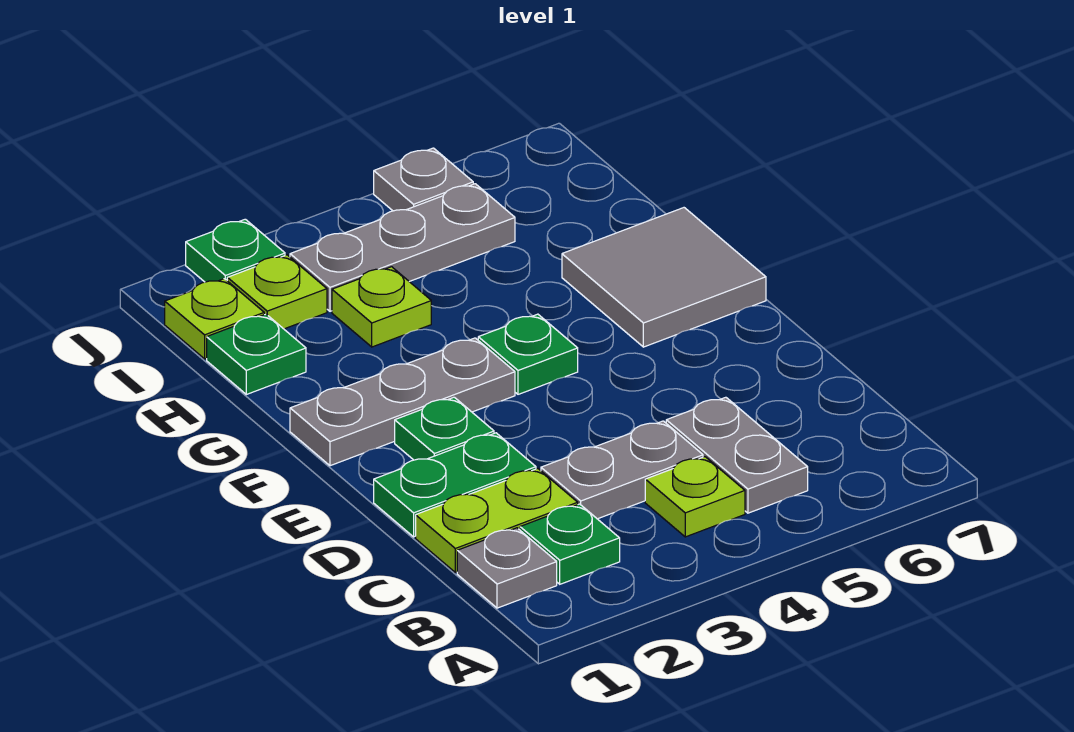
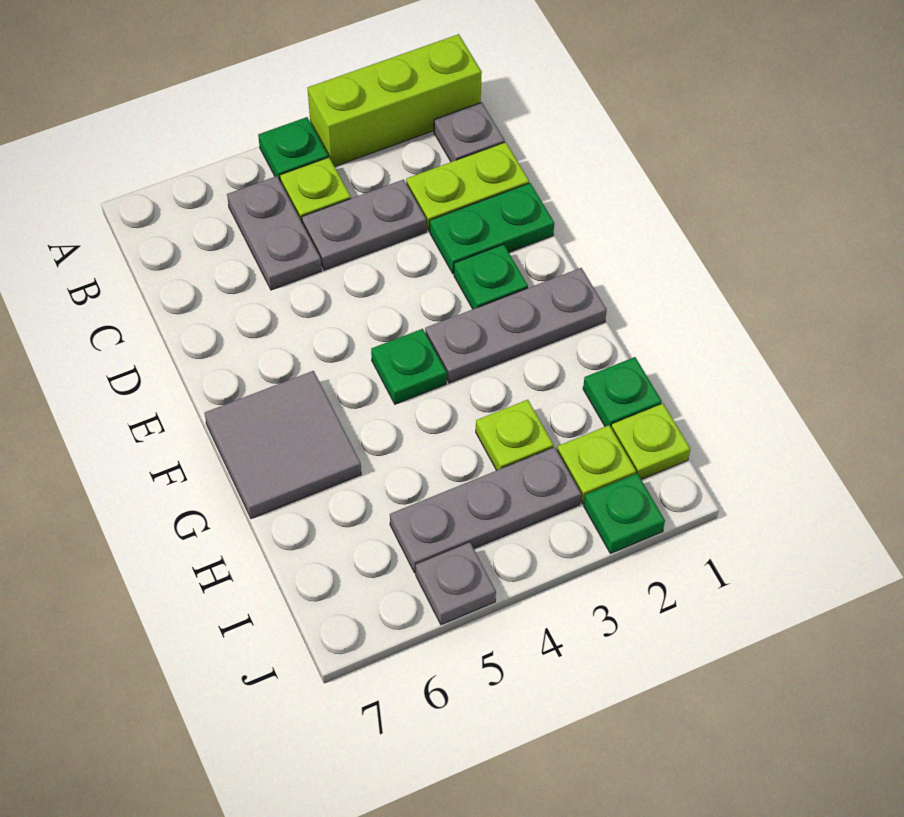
none -> lime brick A1:A3 level 1
green plate B2 level 1 -> green plate A4 level 1

